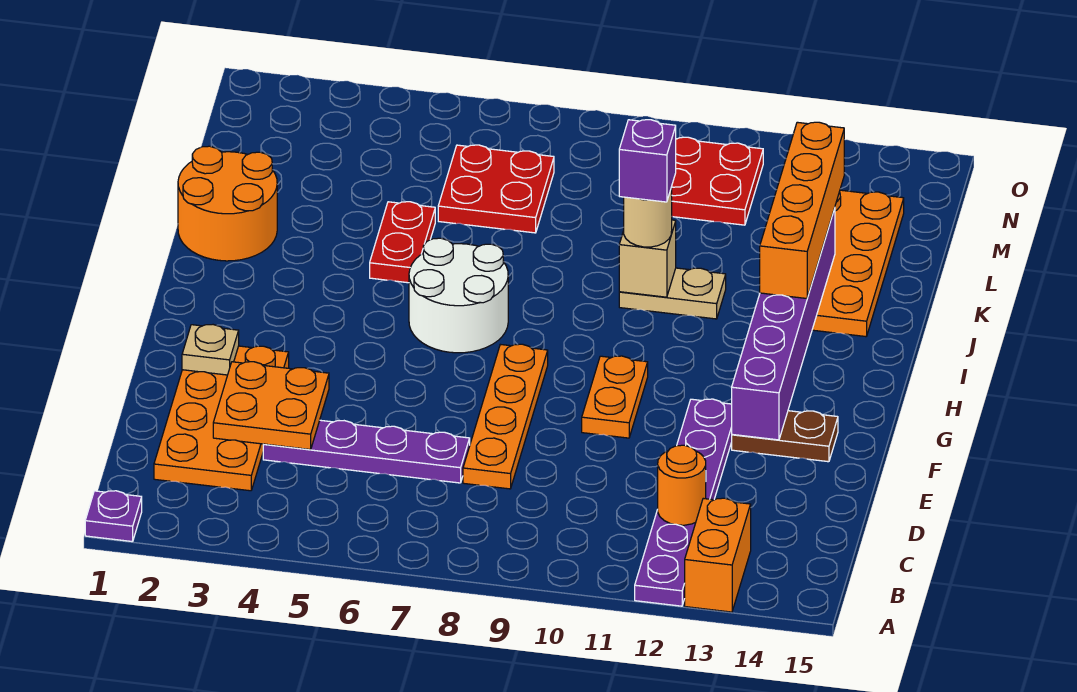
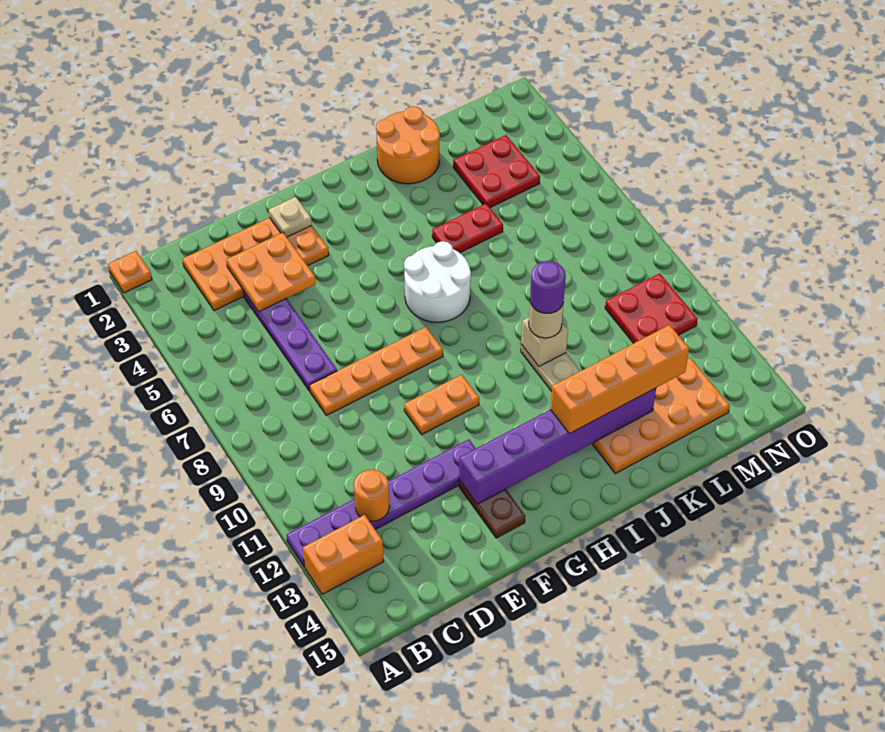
purple plate A1 level 1 -> orange plate A1 level 1
purple brick J10 level 4 -> purple round brick J10 level 4
red plate L6:M7 level 1 -> red plate L3:M4 level 1

